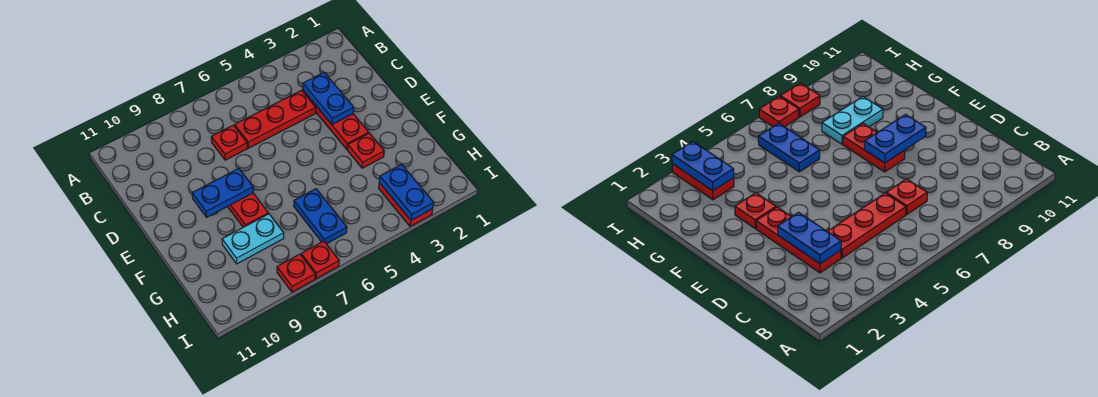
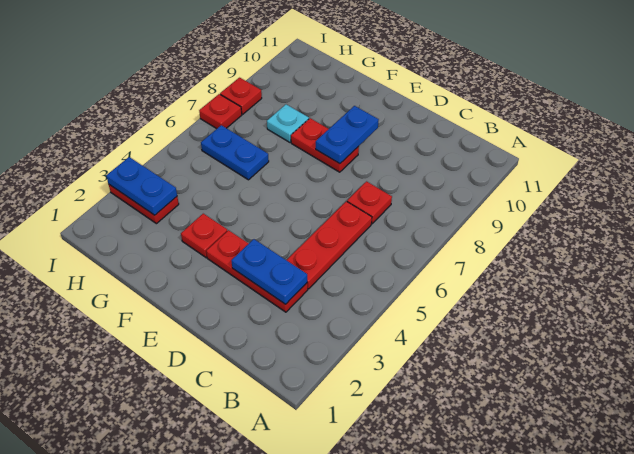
cyan plate G8:G9 level 1 -> cyan plate G8 level 1

